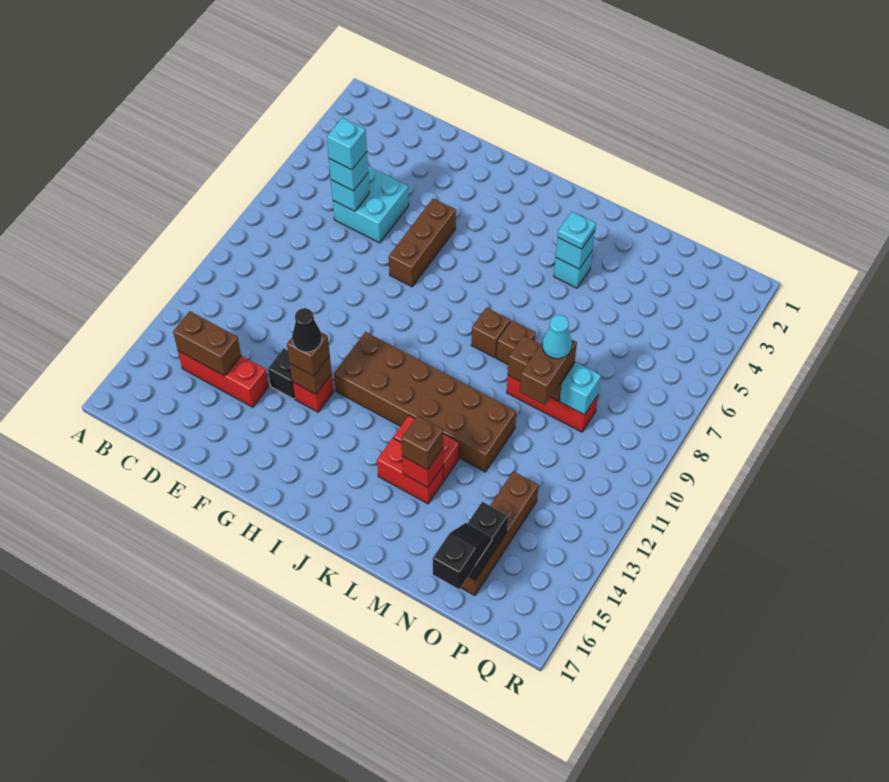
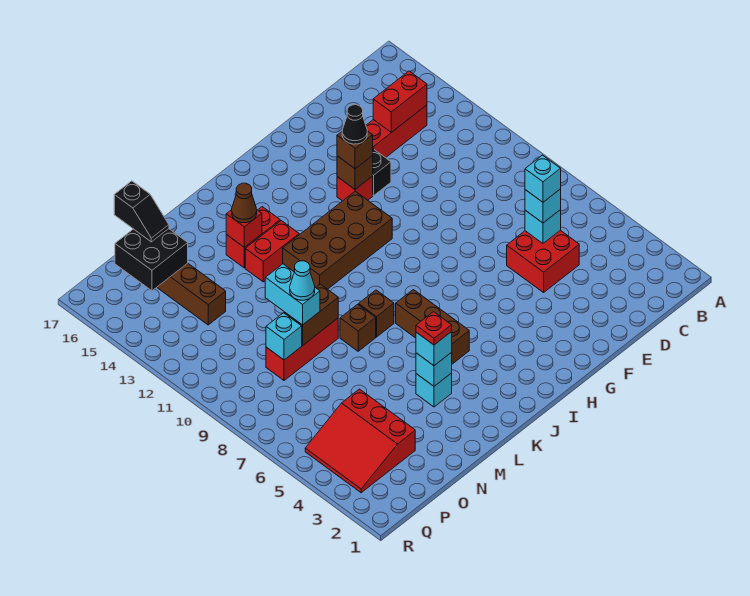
brown brick C14:D14 level 2 -> red brick C14:D14 level 2
cyan brick D5:E6 level 1 -> red brick D5:E6 level 1
brown brick G5:G7 level 1 -> brown brick J5:J7 level 1
brown brick H11:M12 level 1 -> brown brick H11:K12 level 1
cyan plate L4 level 3 -> cyan brick L4 level 3
none -> red plate L4 level 4
brown brick L14 level 3 -> brown cone L14 level 3
brown brick N9:N10 level 3 -> cyan brick N9:N10 level 3
none -> red slope O3:Q5 level 1 top O
black brick O15:O16 level 2 -> black brick O15:P16 level 2

